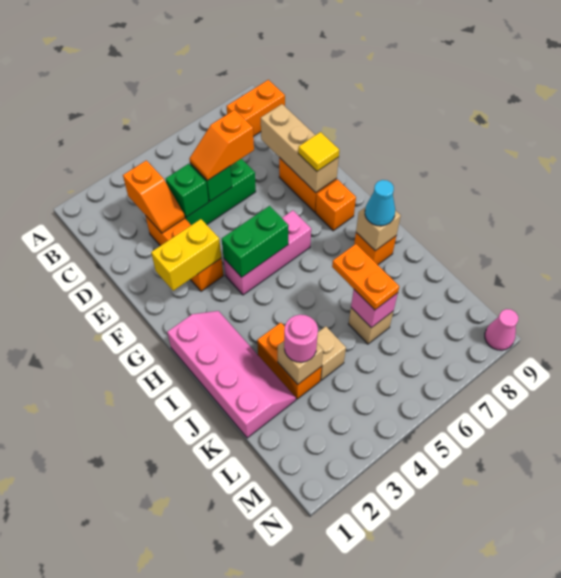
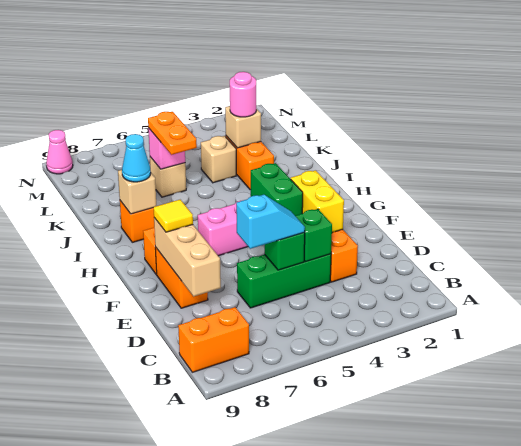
orange slope C3:D3 level 2 top C -> none
orange slope D5:D6 level 3 top 6 -> cyan slope D5:D6 level 3 top 6
yellow brick F2:F3 level 2 -> yellow brick E3:F3 level 2
green brick G4:G5 level 2 -> green brick F4:G4 level 2
pink slope H1:K2 level 1 top 1 -> none

